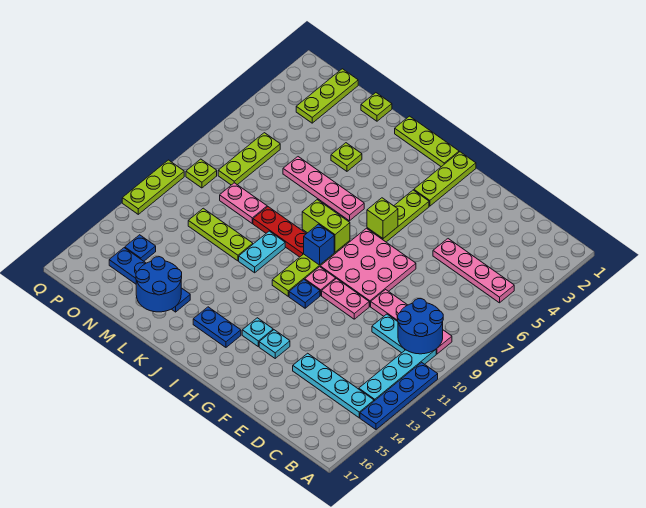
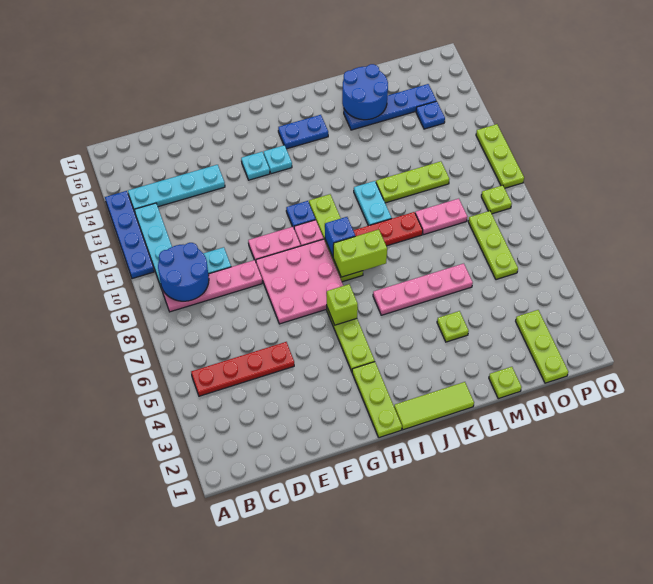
pink plate B5:E5 level 1 -> red plate B5:E5 level 1
lime plate I1:K1 level 1 -> lime tile I1:K1 level 1

